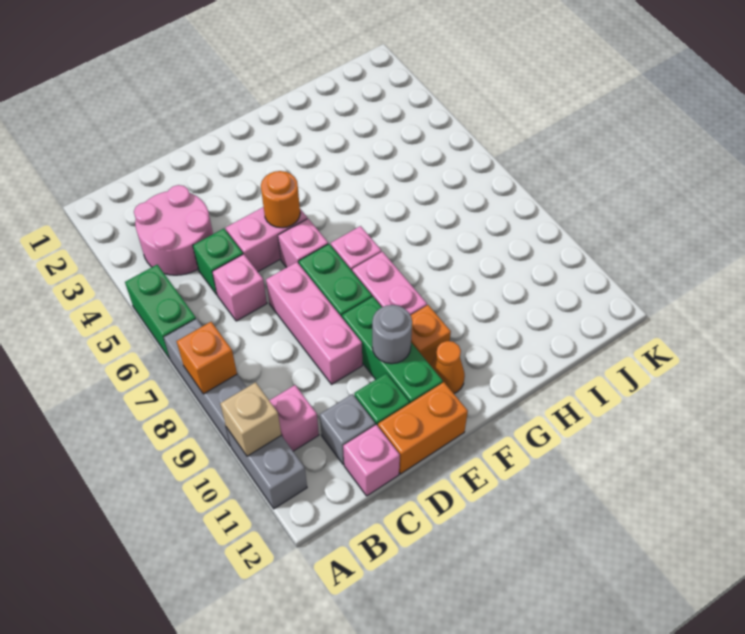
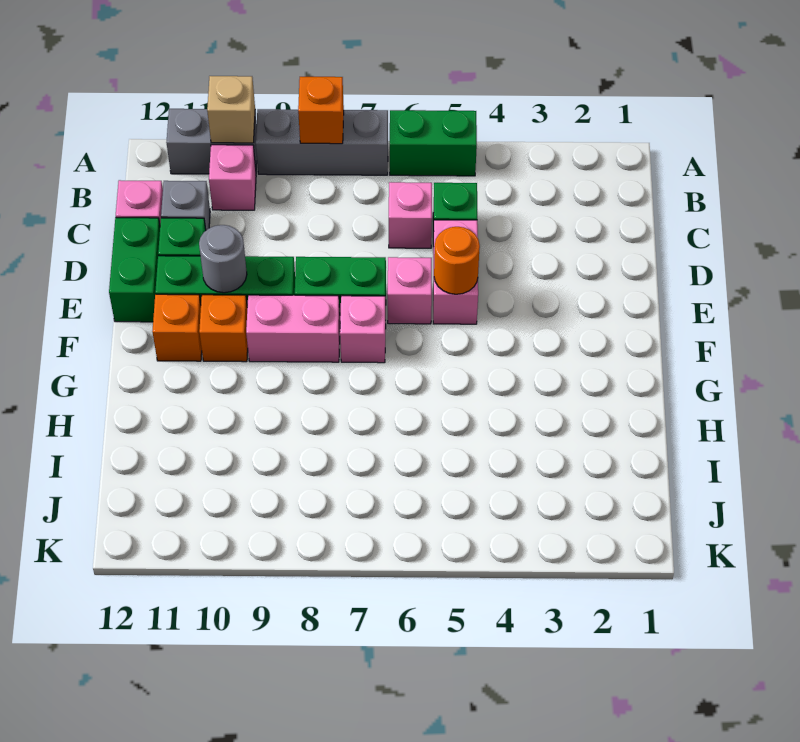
pink round brick B3:C4 level 1 -> none
pink brick D7:D9 level 1 -> none
orange brick D12:E12 level 1 -> green brick D12:E12 level 1
orange cone F11 level 1 -> orange brick F11 level 1

